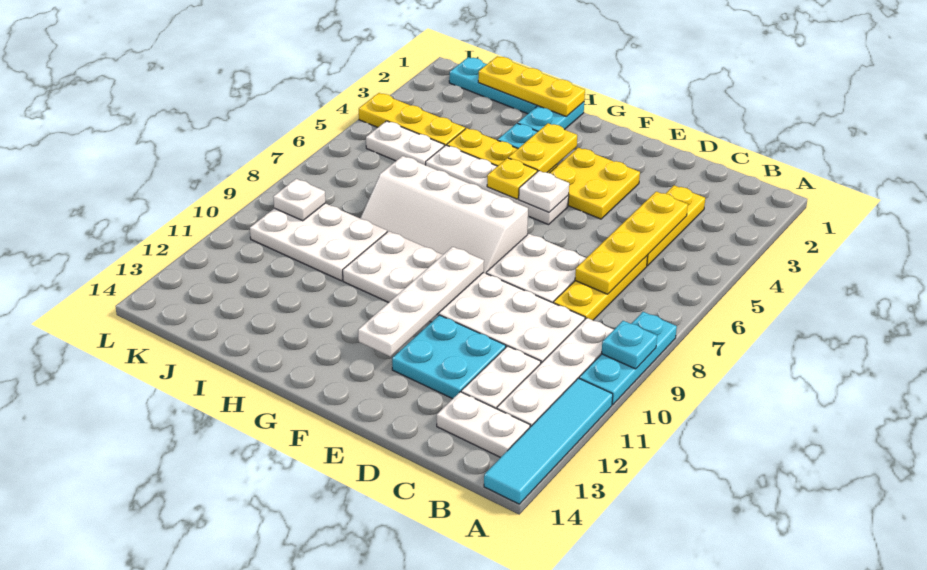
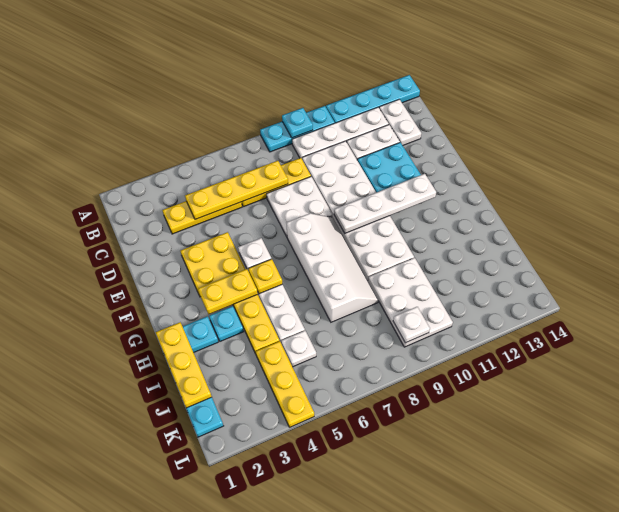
cyan tile A11:A14 level 1 -> cyan plate A11:A14 level 1
white plate J5:K5 level 1 -> white plate J5 level 1

